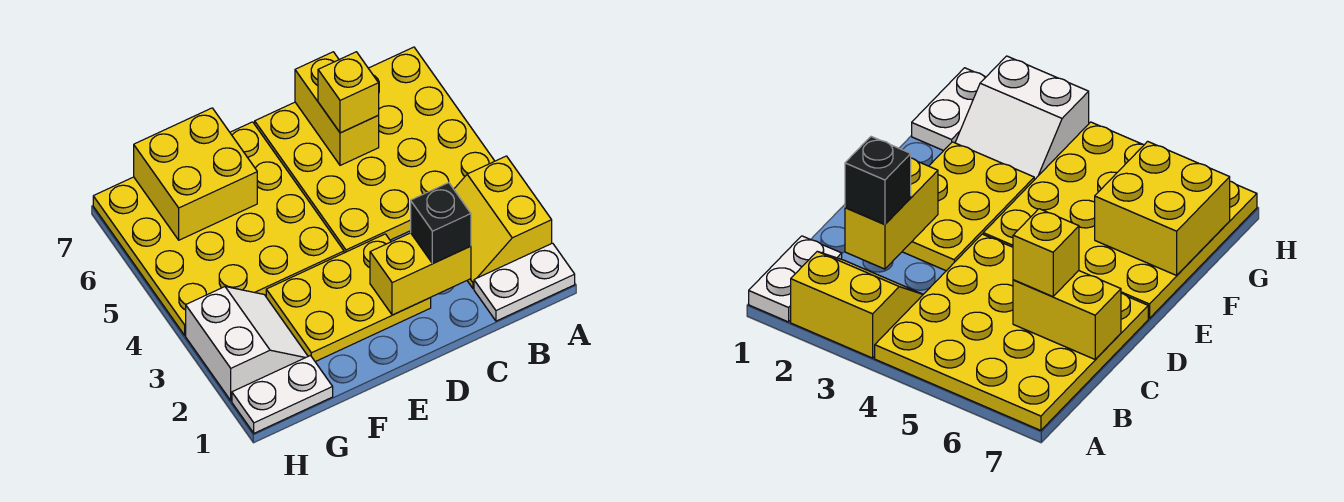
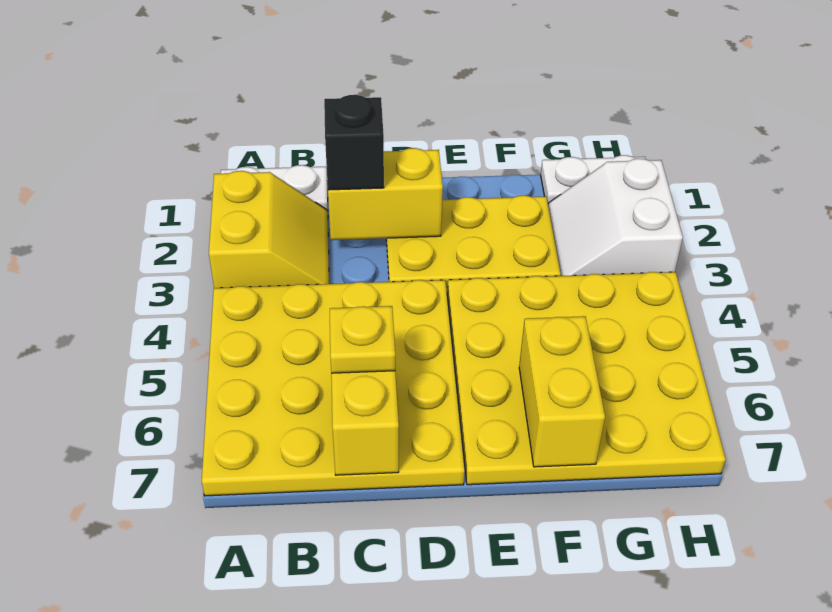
yellow brick C6 level 3 -> yellow plate C6 level 3
yellow brick F6:G7 level 2 -> yellow brick F6:F7 level 2

